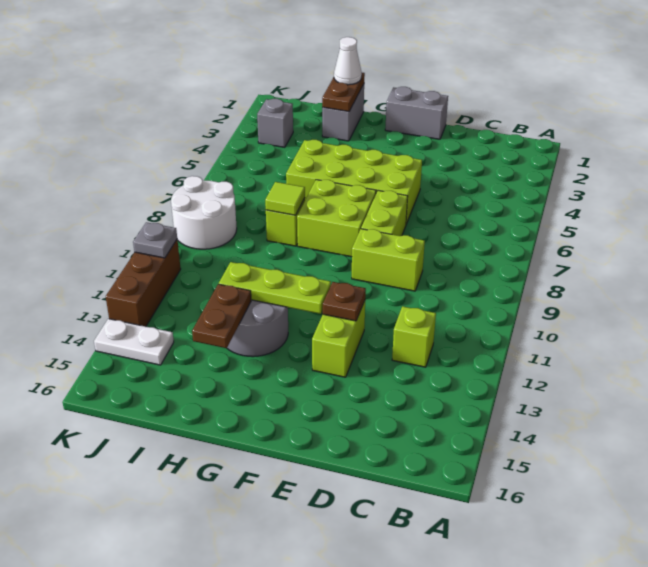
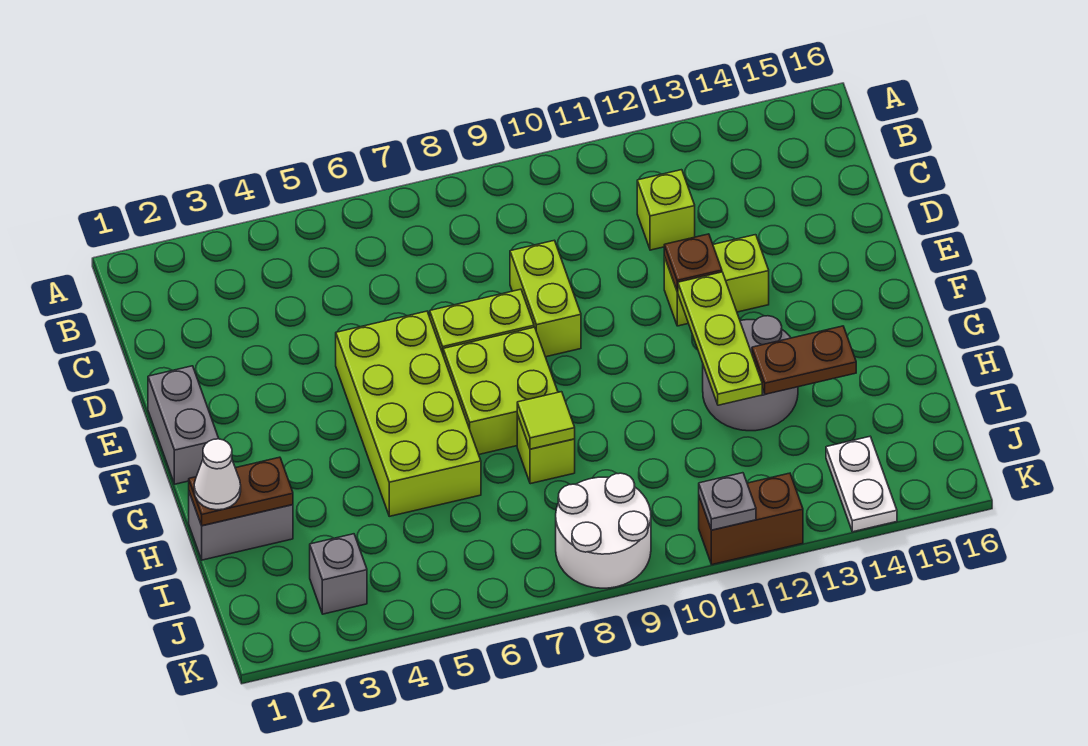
brown brick K11:K13 level 1 -> brown brick K11:K12 level 1

